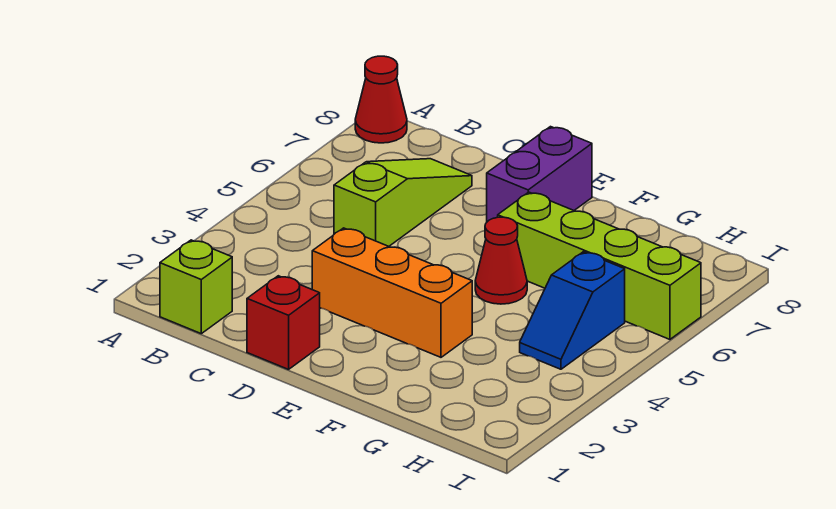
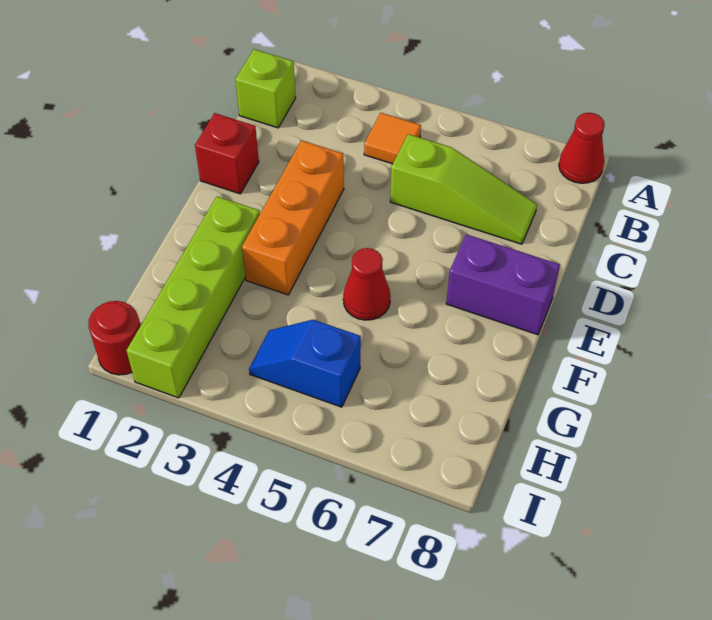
none -> orange tile B4 level 1
lime brick F6:I6 level 1 -> lime brick F2:I2 level 1
none -> red round brick I1 level 1

